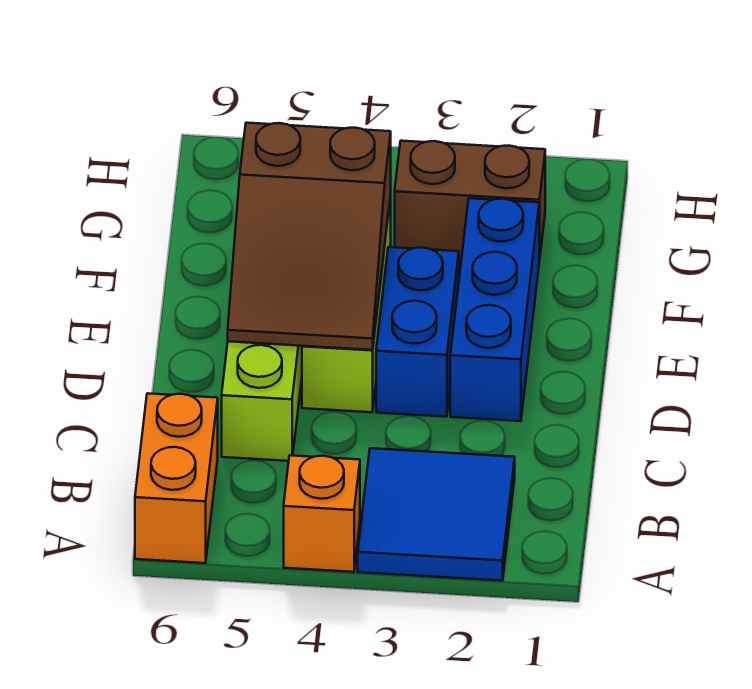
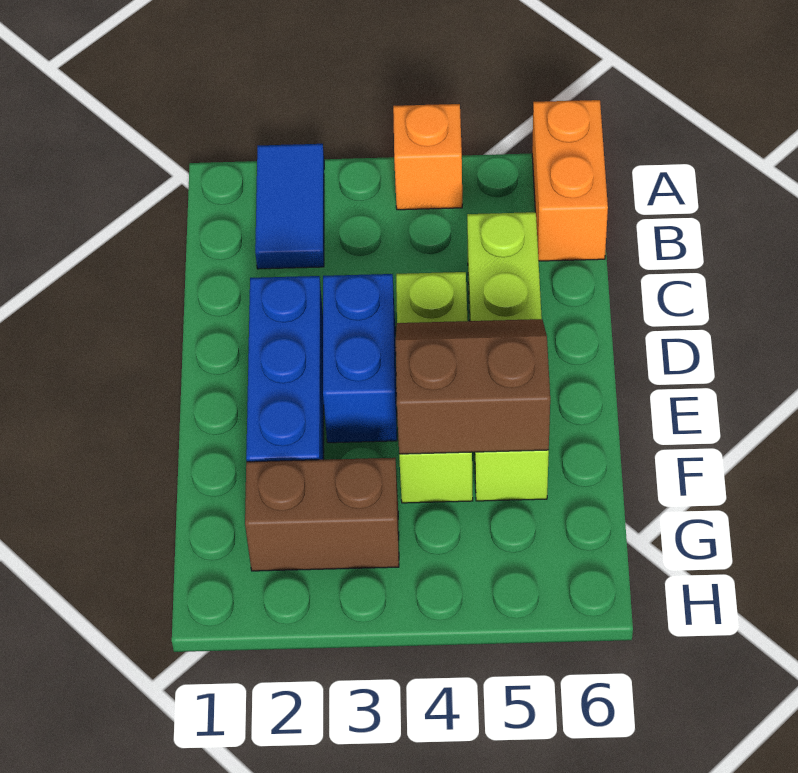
blue tile A2:B3 level 1 -> blue tile A2:B2 level 1
brown slope D4:F5 level 2 top F -> brown slope E4:F5 level 2 top F

